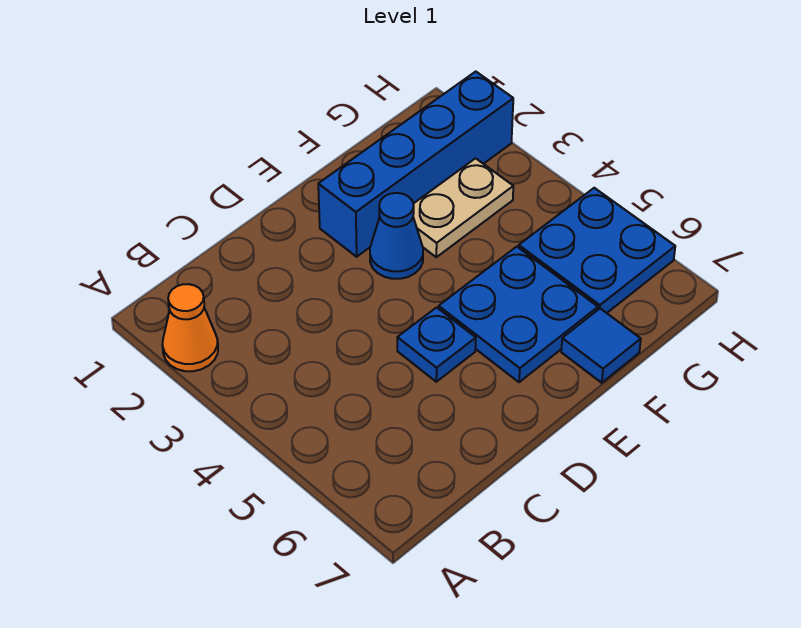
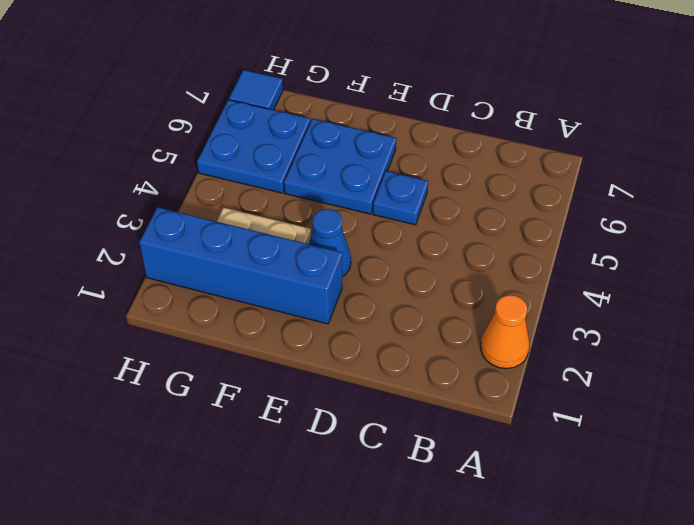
blue tile F7 level 1 -> blue tile H7 level 1

